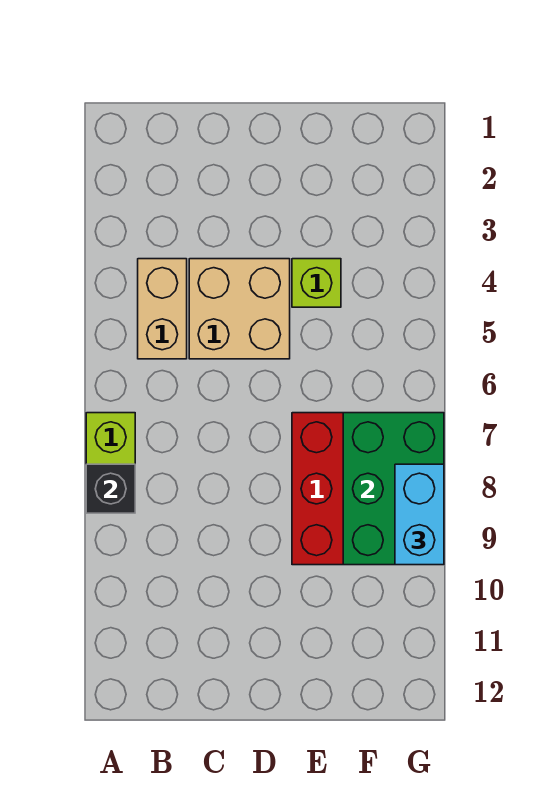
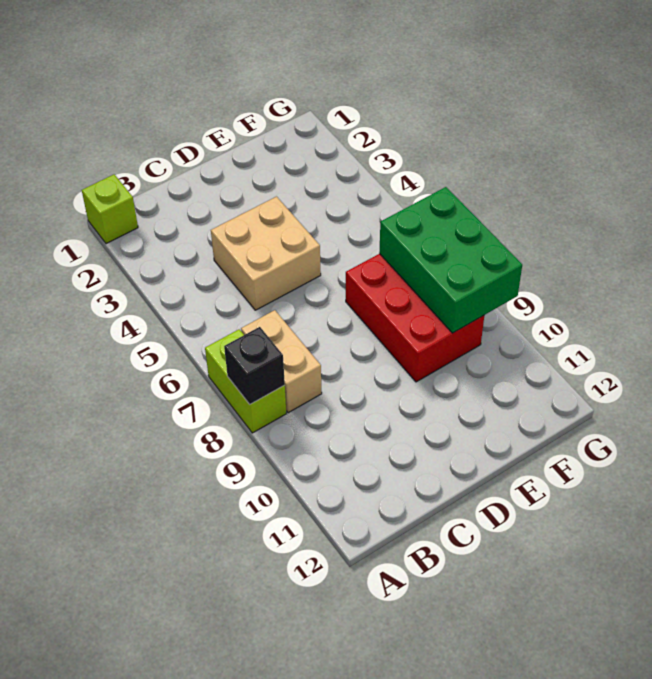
tan brick B4:B5 level 1 -> tan brick B7:B8 level 1
lime brick E4 level 1 -> lime brick A1 level 1
cyan brick G8:G9 level 3 -> none

